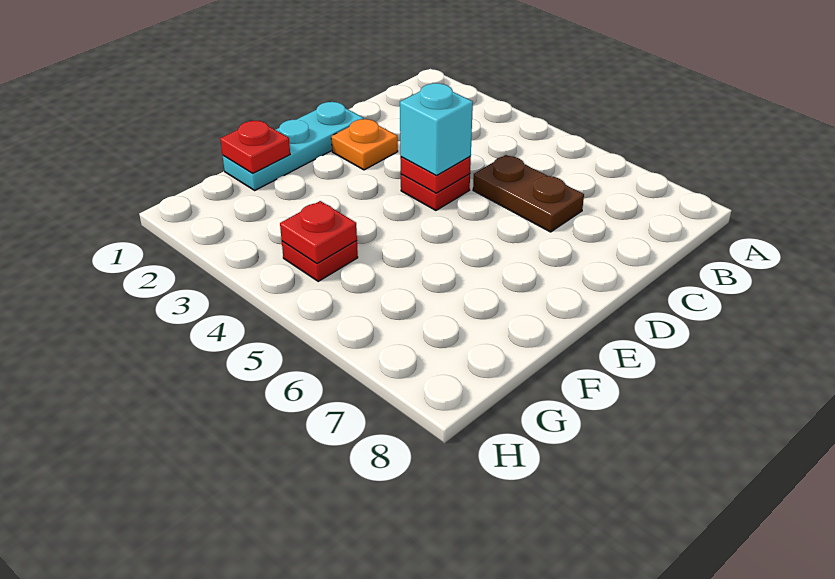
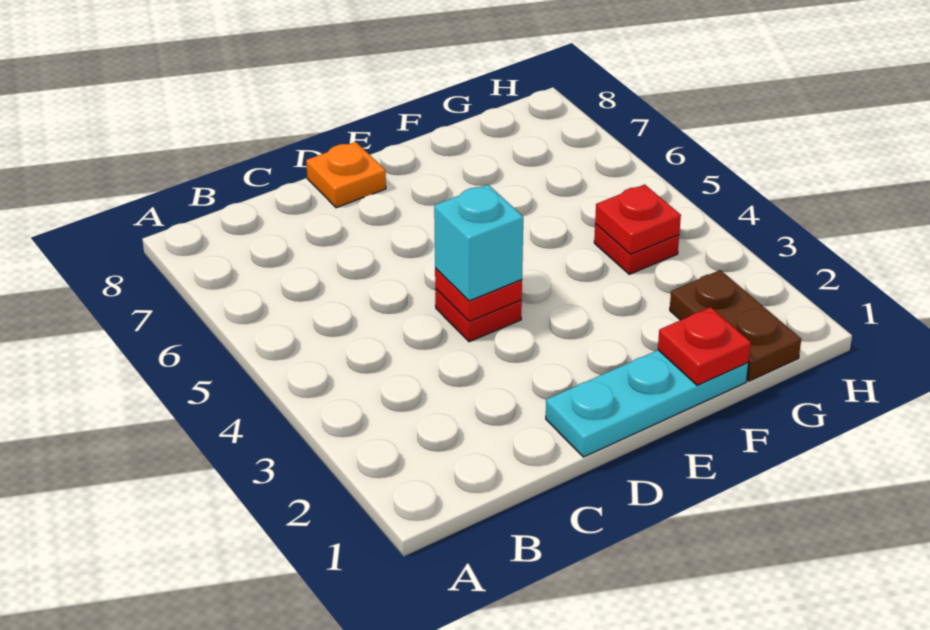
brown plate C5:C6 level 1 -> brown plate G1:G2 level 1
orange plate D2 level 1 -> orange plate D8 level 1

